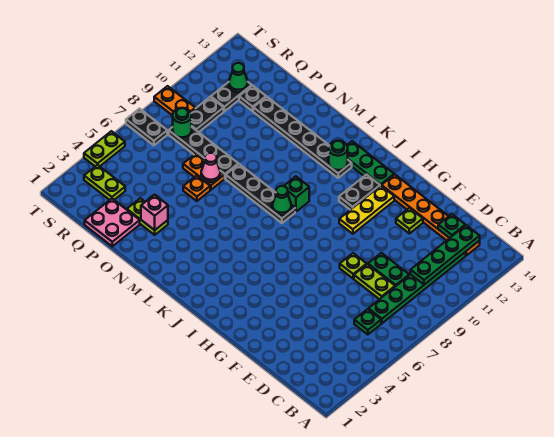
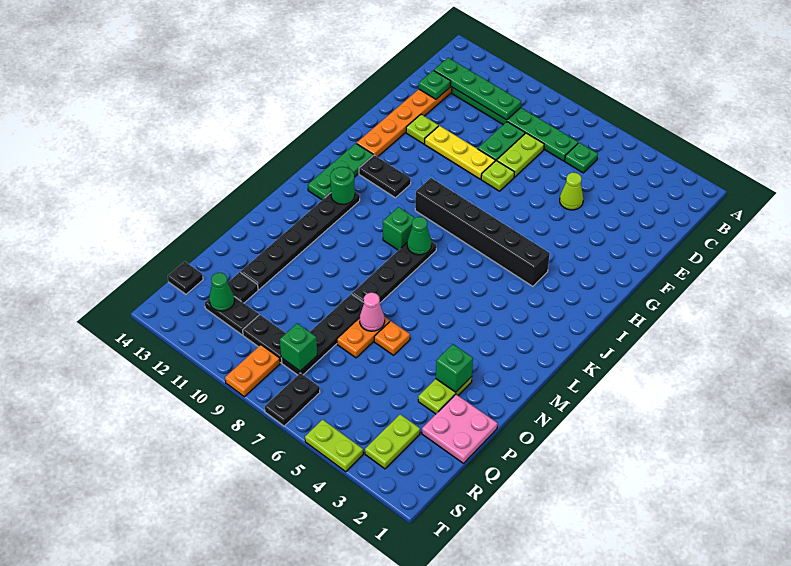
none -> lime cone E5 level 1
yellow plate H10:H12 level 1 -> yellow plate F9:F11 level 1
none -> black brick I4:I9 level 1
pink brick O3 level 2 -> green brick O3 level 2
green round brick R8 level 2 -> green brick R8 level 2
none -> black plate R14 level 1

